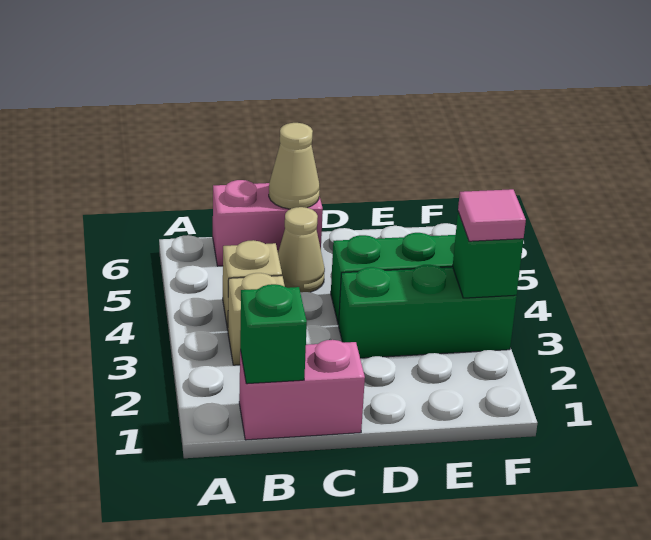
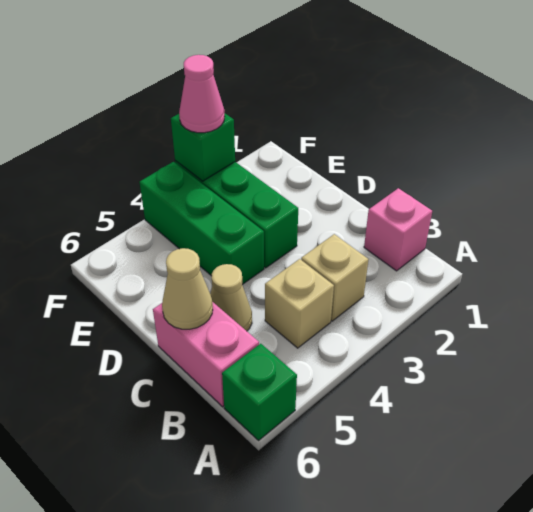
pink brick B1:C1 level 1 -> pink brick B1 level 1
green brick B1 level 2 -> green brick A6 level 1
pink tile F3 level 3 -> pink cone F3 level 3

